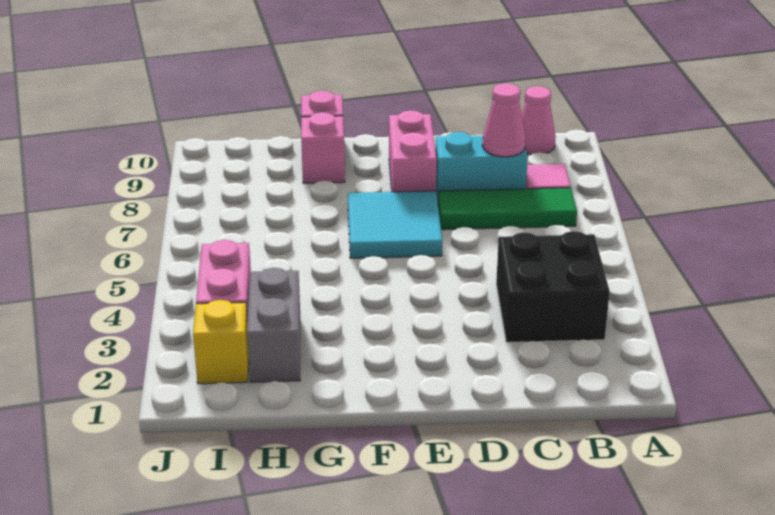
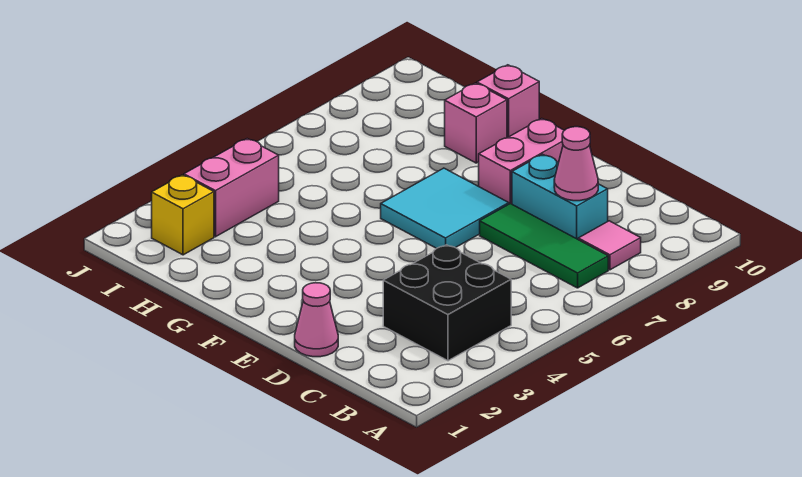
pink cone B10 level 1 -> pink cone D1 level 1
grey brick H2:H3 level 1 -> none

